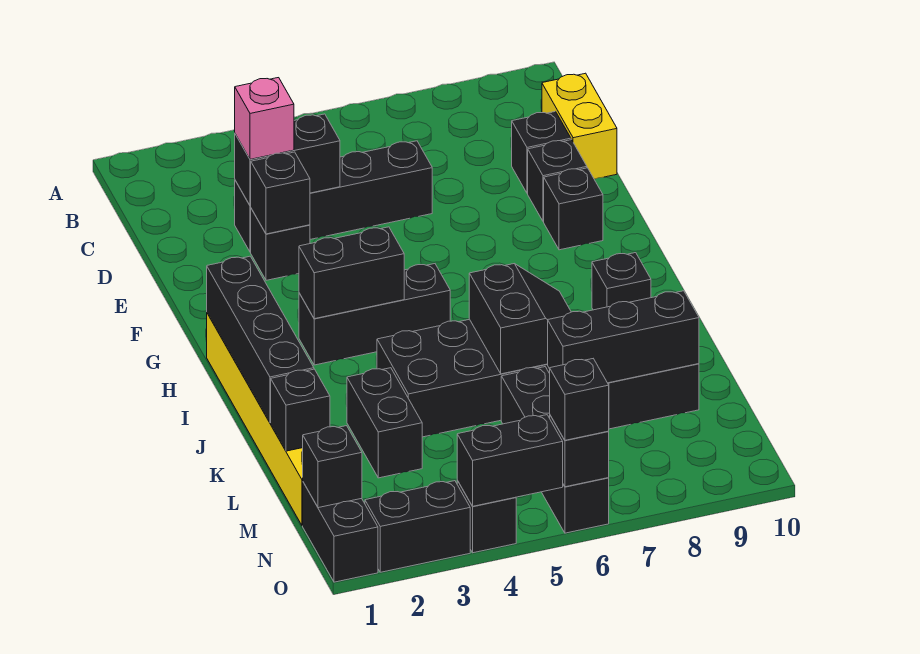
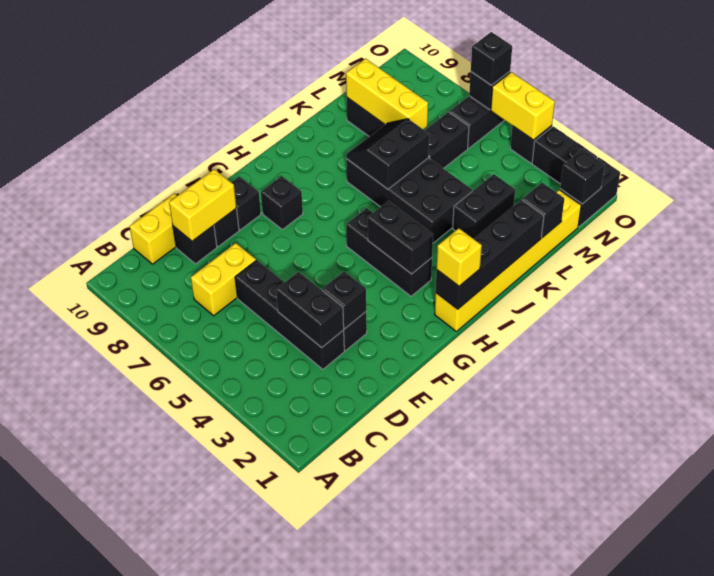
none -> yellow brick C7:D7 level 1
pink brick D3 level 3 -> none
none -> yellow brick D9:E9 level 2
none -> yellow brick H1 level 3
black brick I9 level 1 -> black brick G8 level 1
black brick L7:L9 level 2 -> yellow brick L7:L9 level 2
black brick O4:O5 level 2 -> yellow brick O4:O5 level 2

